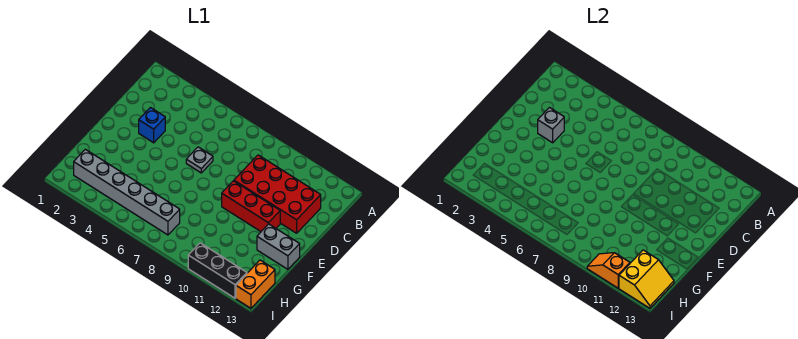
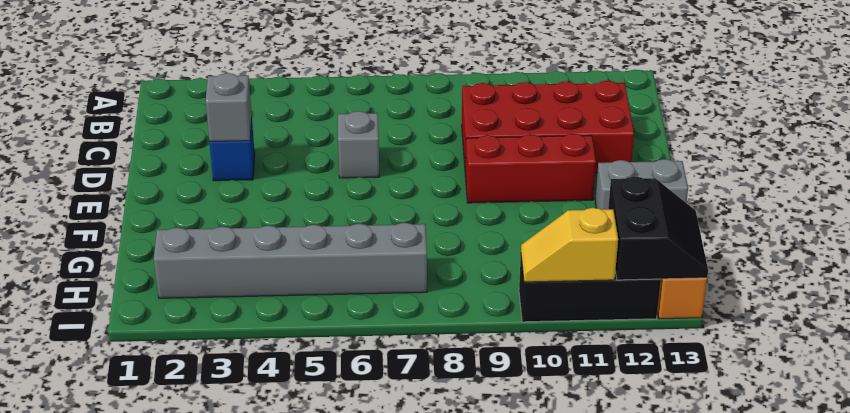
grey plate D6 level 1 -> grey brick D6 level 1
yellow slope H12:I13 level 2 top 12 -> black slope H12:I13 level 2 top 12
orange slope I10:I11 level 2 top 11 -> yellow slope I10:I11 level 2 top 11

